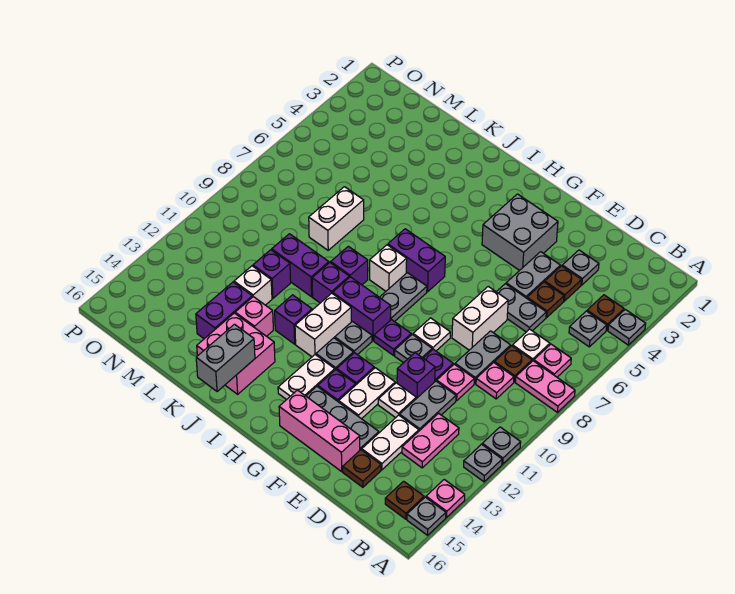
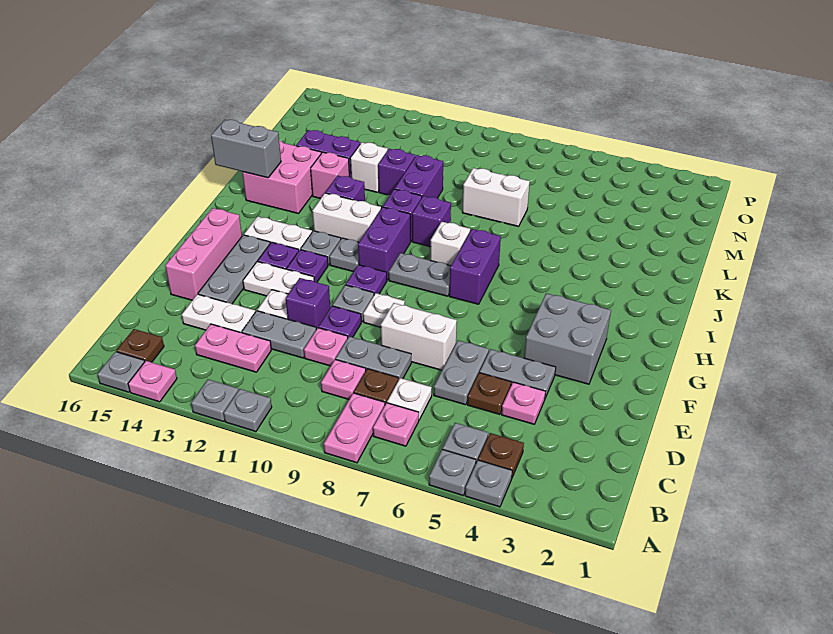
grey plate D3 level 1 -> grey plate A5 level 1
brown plate D4 level 1 -> pink plate D4 level 1
brown plate D15 level 1 -> none

